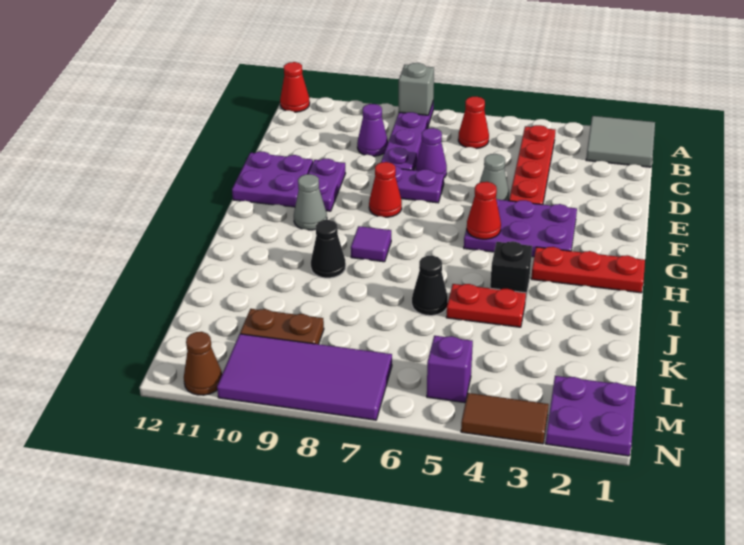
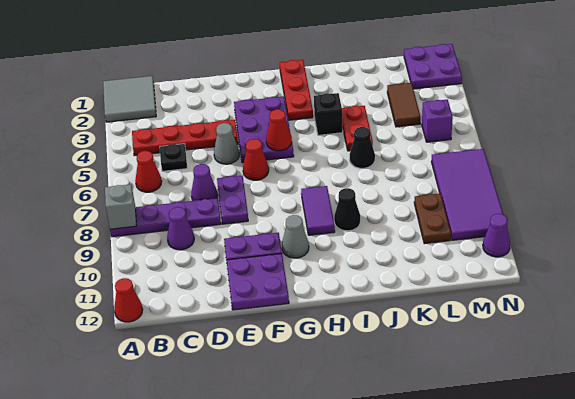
none -> black plate C5 level 1
red cone F8 level 1 -> red cone F6 level 1
purple tile H8 level 1 -> purple tile H8:H9 level 1
brown tile N3:N4 level 1 -> brown tile L3:L4 level 1
brown cone N11 level 1 -> purple cone N11 level 1

